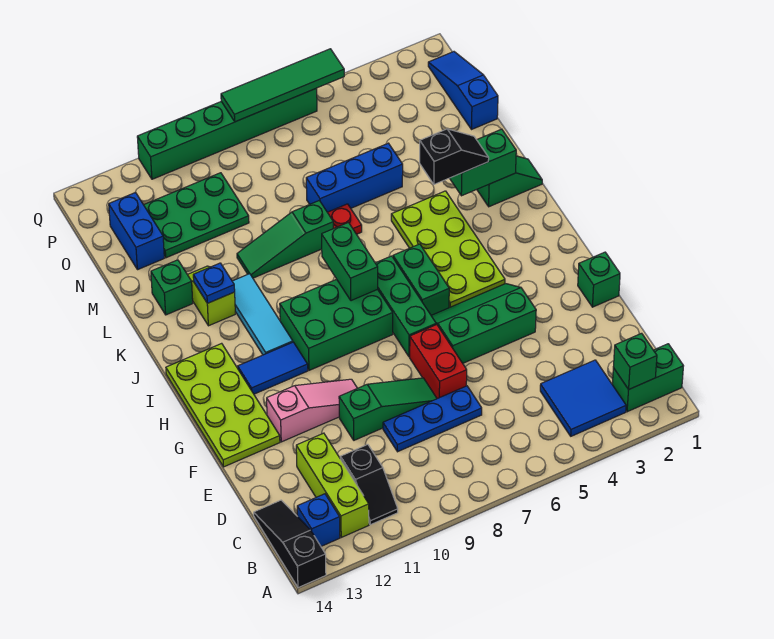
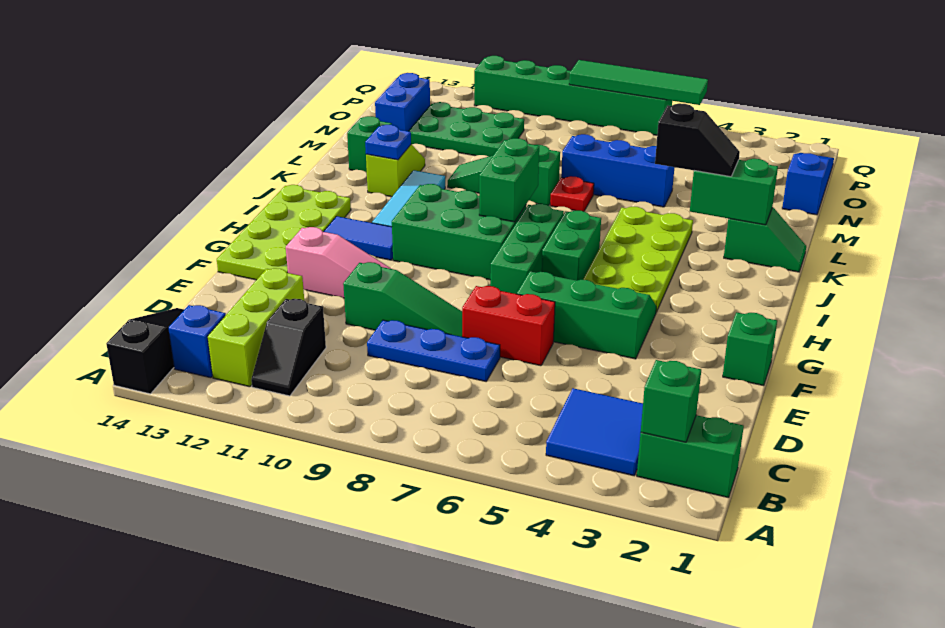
red brick E7:F7 level 1 -> red brick E6:E7 level 1

